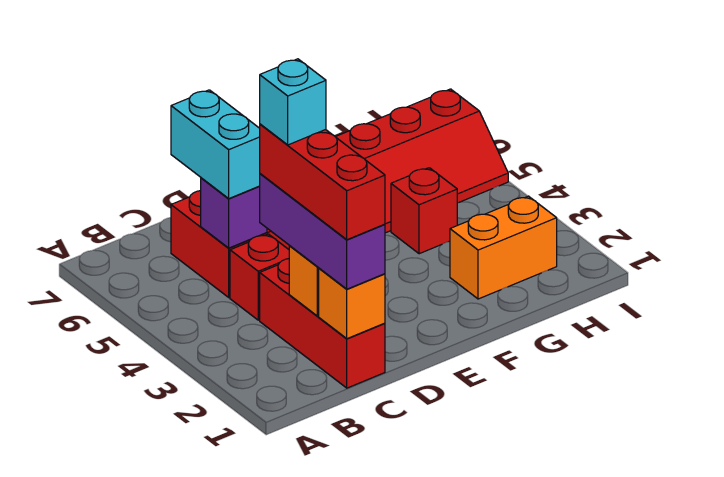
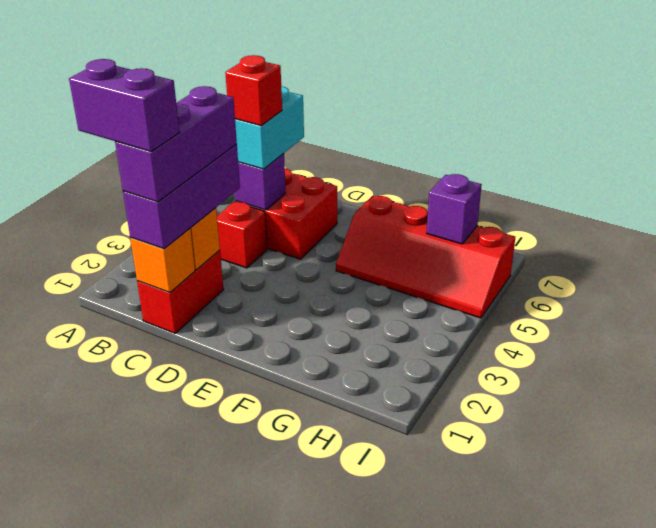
none -> purple brick B1:C1 level 5
red brick C1:C3 level 1 -> red brick C1:C2 level 1
red brick C1:C3 level 4 -> purple brick C1:C3 level 4
cyan brick C3 level 5 -> none
orange brick G2:H2 level 1 -> none
red brick G4 level 1 -> red brick C5 level 4
none -> purple brick H6 level 2

